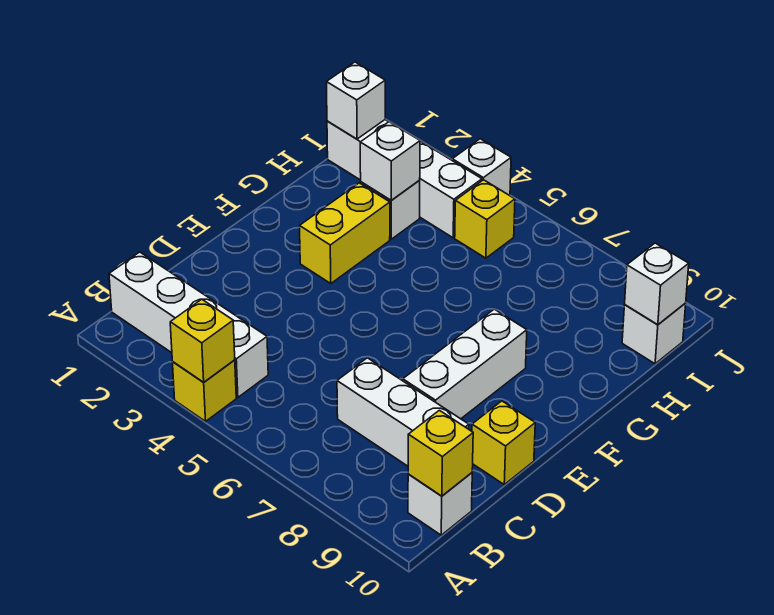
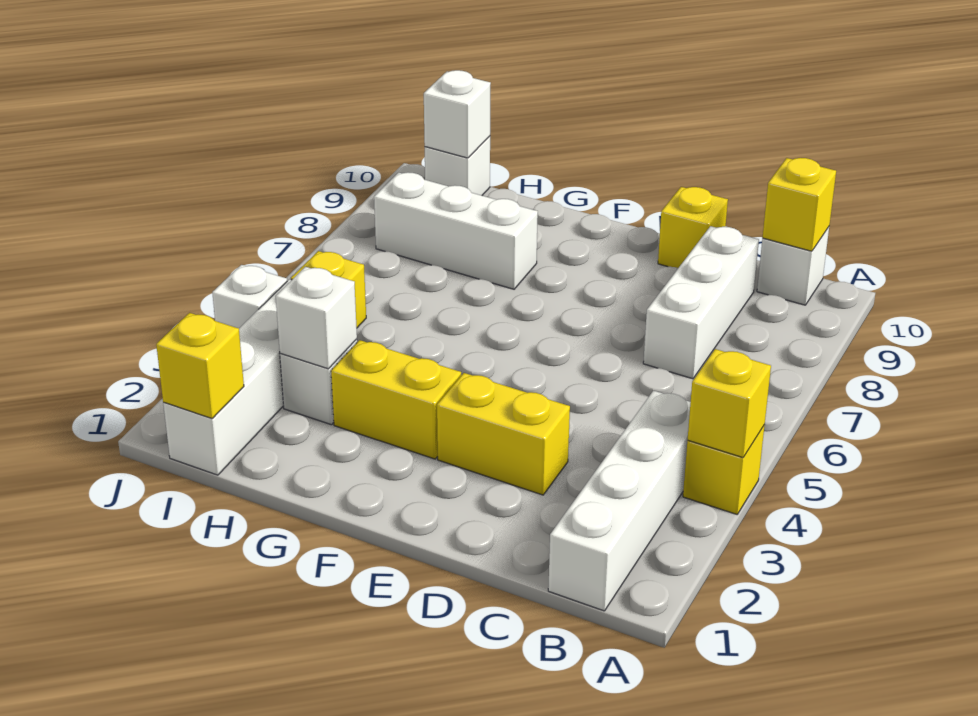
none -> yellow brick D3:E3 level 1
white brick D8:F8 level 1 -> white brick G8:I8 level 1
white brick I1 level 2 -> yellow brick I1 level 2

